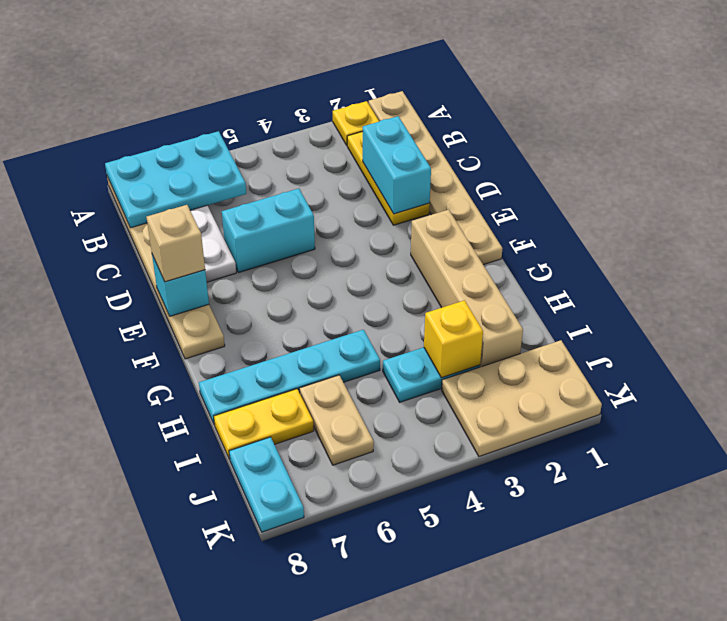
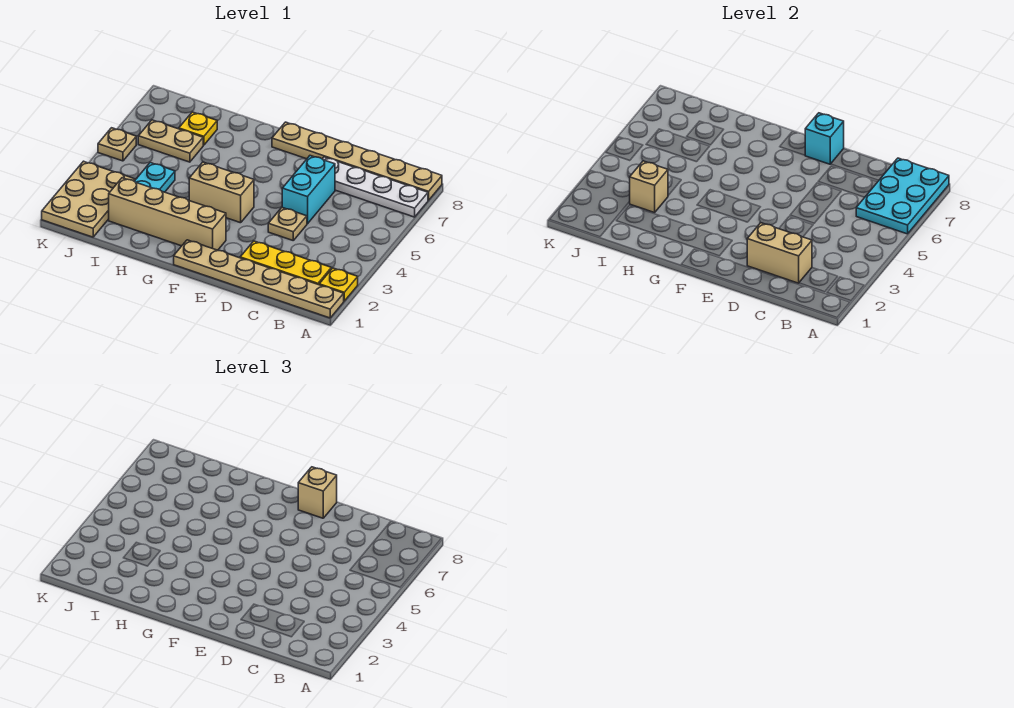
cyan brick C2:D2 level 2 -> tan brick C2:D2 level 2
none -> tan plate D4 level 1
none -> tan brick F4:G4 level 1
cyan plate H5:H8 level 1 -> none
yellow brick I3 level 2 -> tan brick I3 level 2
yellow plate I7:I8 level 1 -> yellow plate I7 level 1
cyan plate J8:K8 level 1 -> none
none -> tan plate K5 level 1

